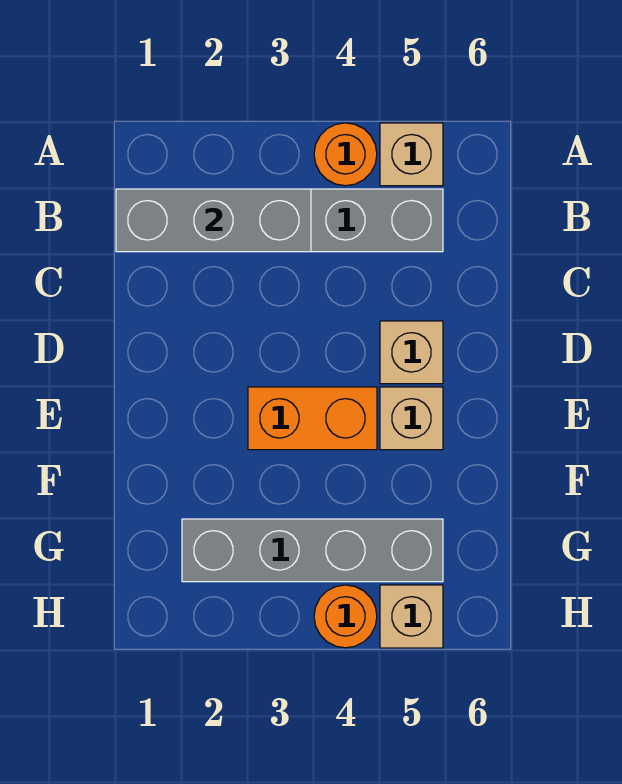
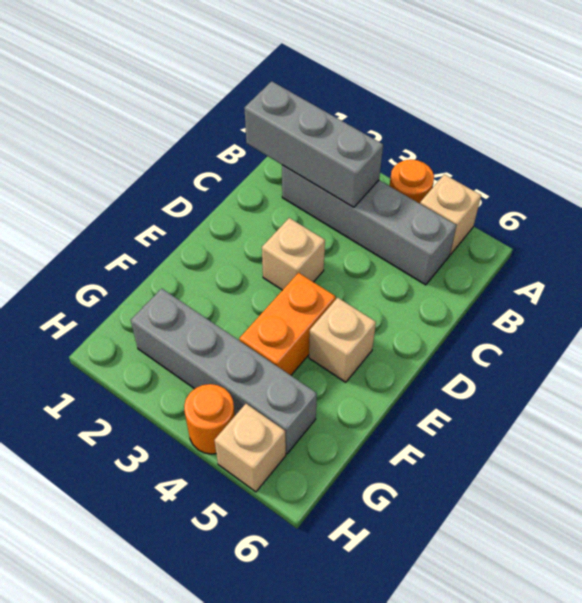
tan brick D5 level 1 -> tan brick D3 level 1
orange brick E3:E4 level 1 -> orange brick E4:F4 level 1

